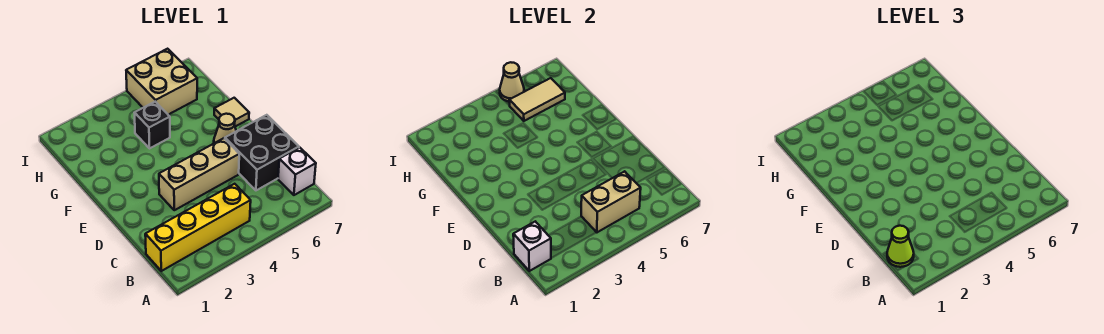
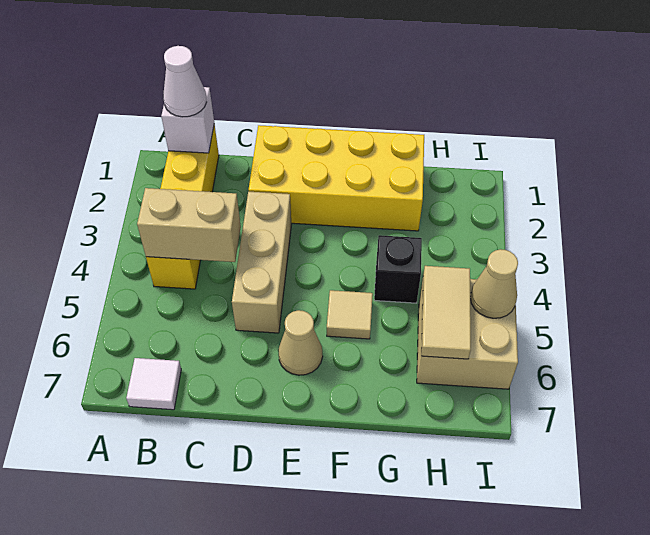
lime cone B1 level 3 -> white cone B1 level 3
tan brick B4:B5 level 2 -> tan brick B4:C4 level 2
white brick B7 level 1 -> white tile B7 level 1
black brick C6:D7 level 1 -> none
none -> yellow brick D1:G2 level 1
tan tile F7 level 1 -> tan tile F5 level 1

